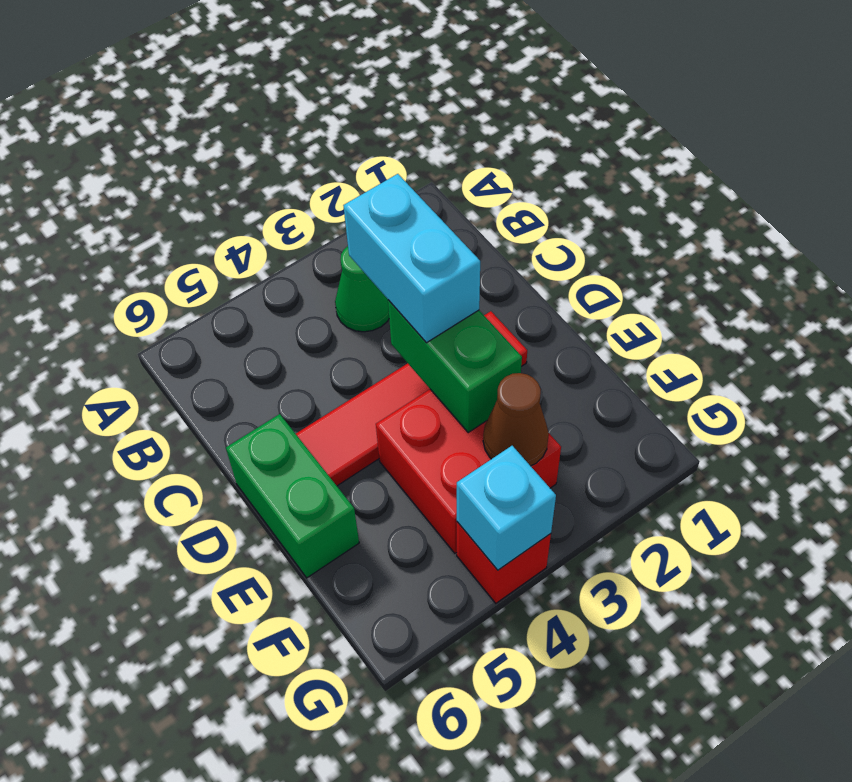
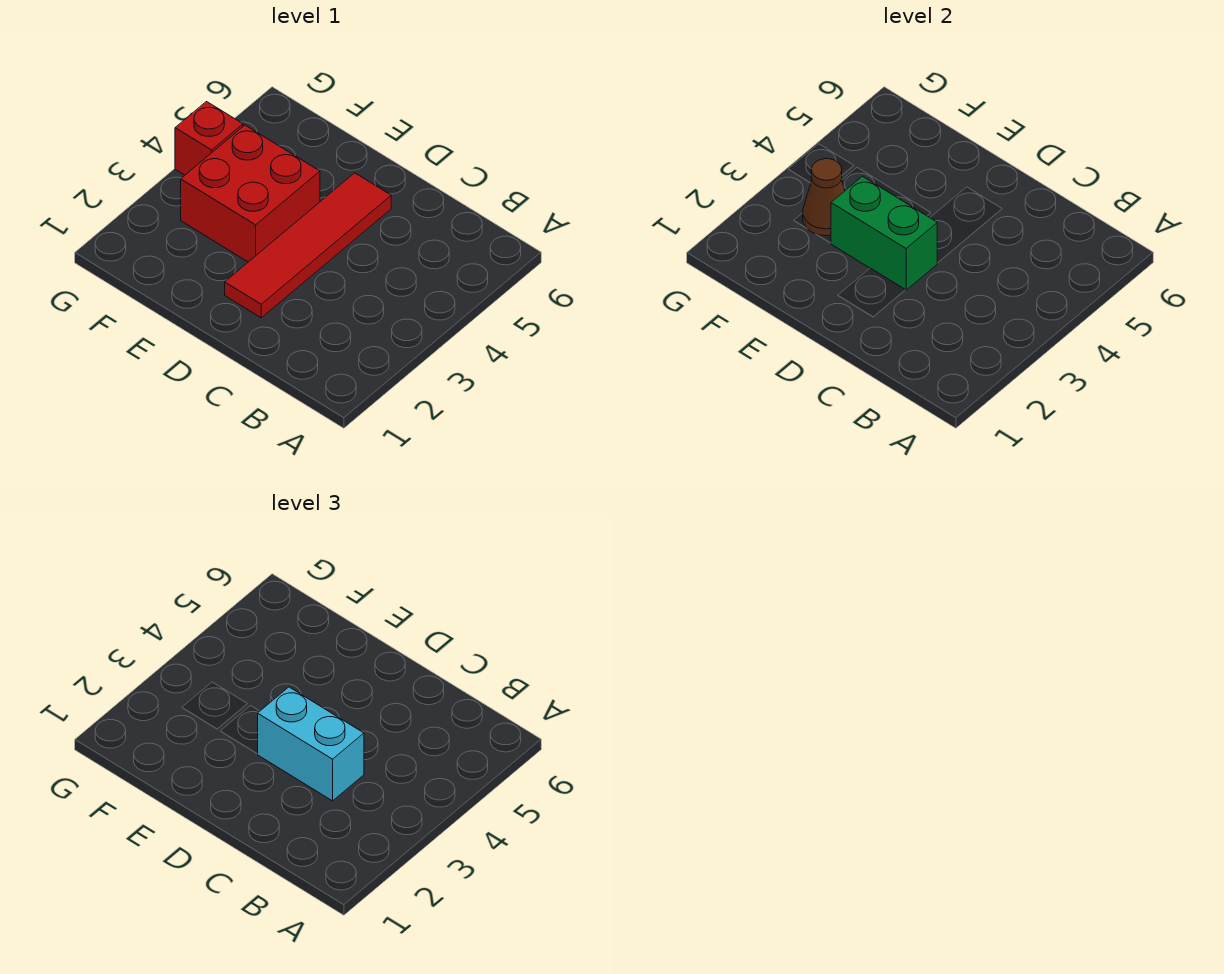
green cone B3 level 1 -> none
green brick D6:E6 level 1 -> none
cyan brick G4 level 2 -> none

